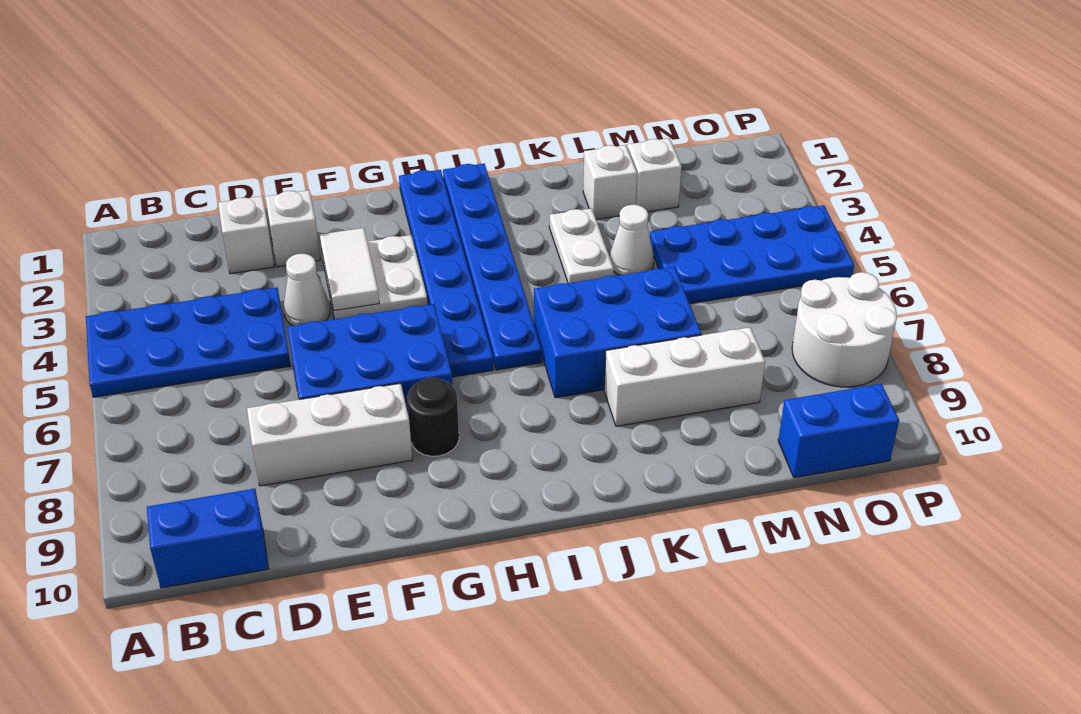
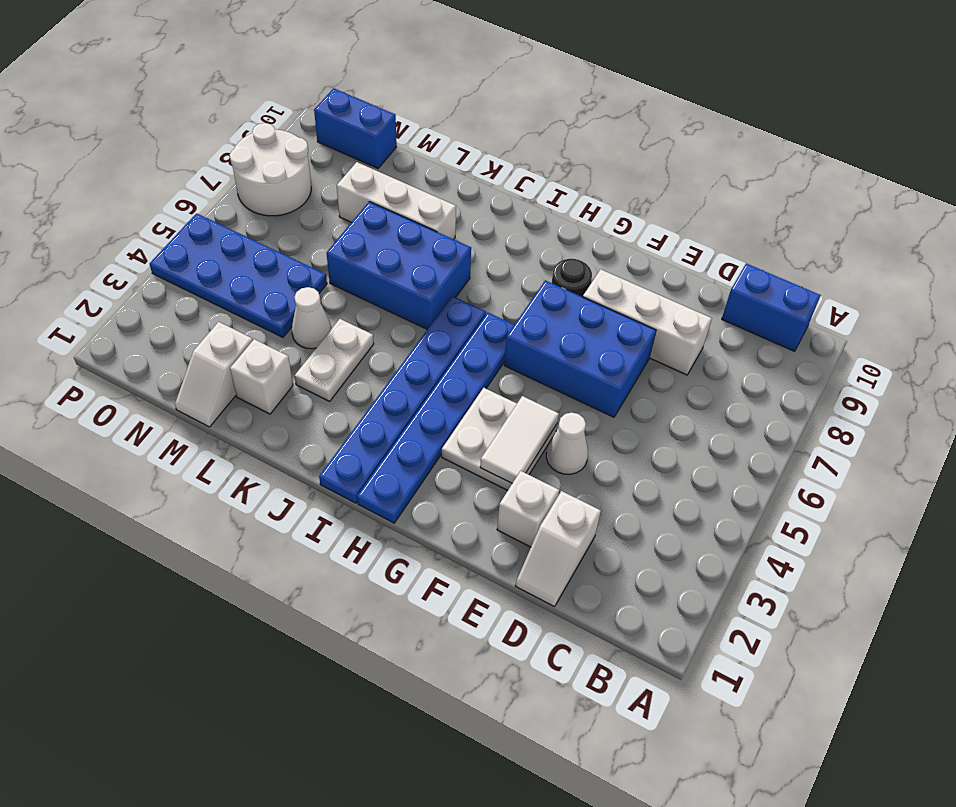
blue plate A4:D5 level 1 -> none

